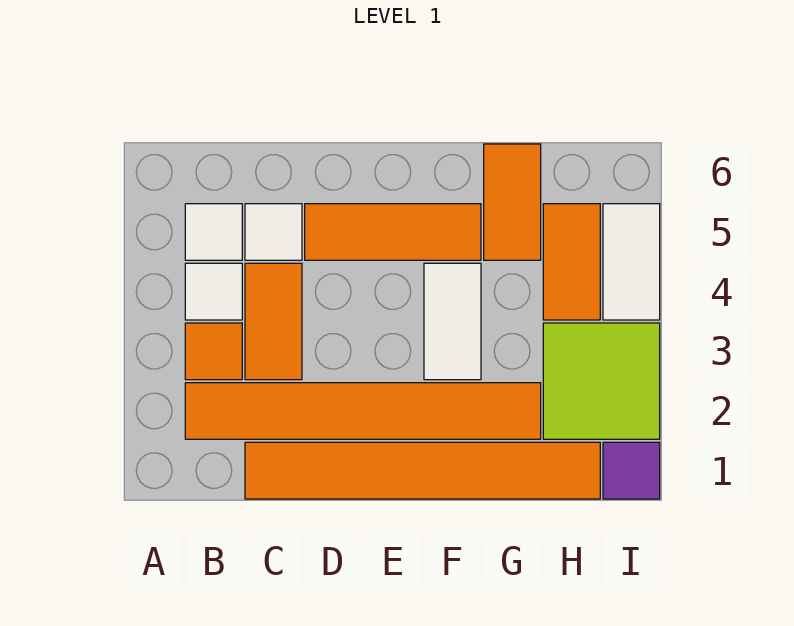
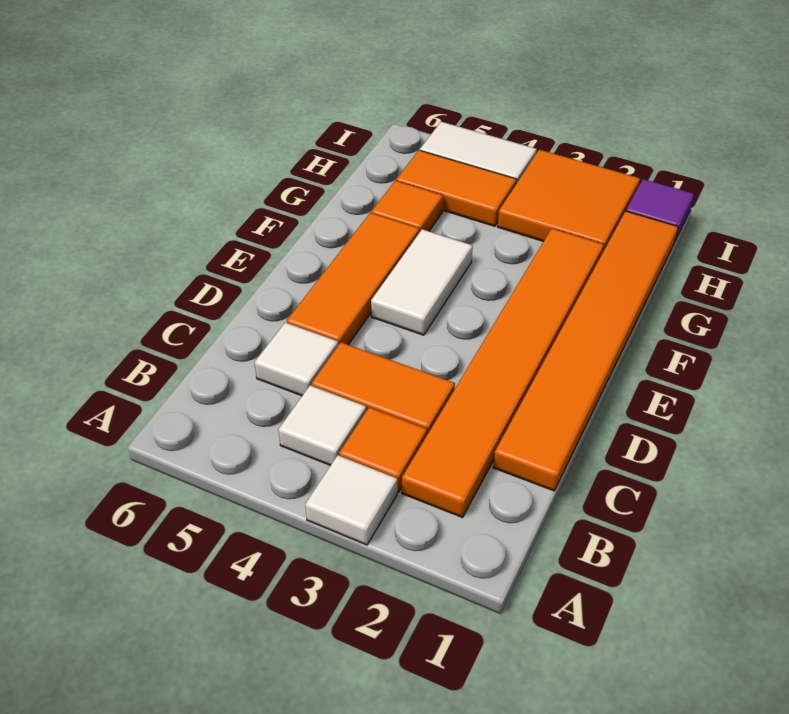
white tile B5 level 1 -> white tile A3 level 1
white tile F3:F4 level 1 -> white tile E4:F4 level 1
orange tile G5:G6 level 1 -> orange tile G5 level 1
lime tile H2:I3 level 1 -> orange tile H2:I3 level 1

